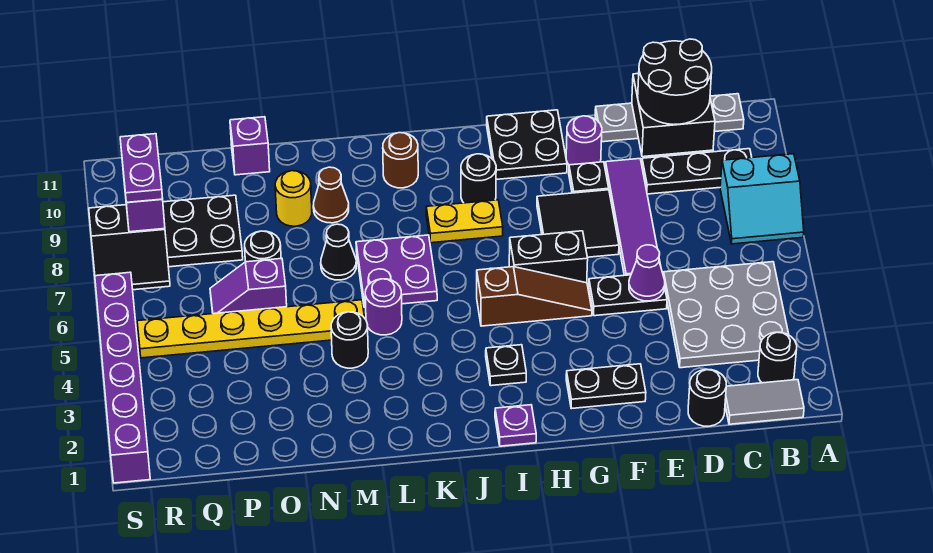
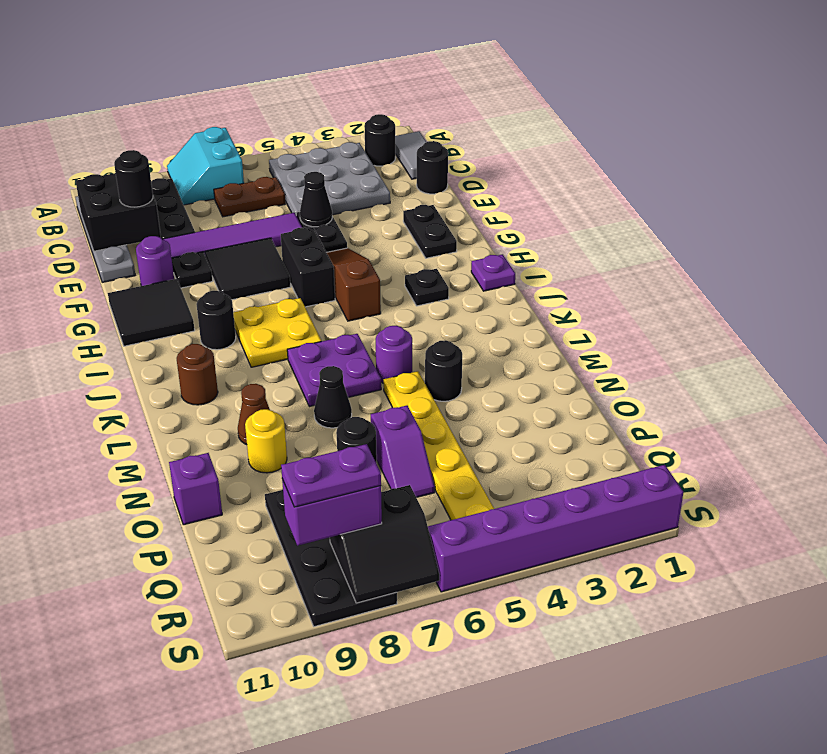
cyan slope A7:B8 level 1 top 8 -> cyan slope A7:B8 level 1 top 7
none -> brown plate C6:C7 level 1
black round brick C10:D11 level 3 -> black round brick D10 level 3
purple cone E5 level 2 -> black cone E5 level 2
black plate G10:H11 level 1 -> black tile G10:H11 level 1
yellow plate I8:J8 level 1 -> yellow plate I7:J8 level 1
black slope R7:S8 level 2 top 8 -> black slope R7:S8 level 2 top R

